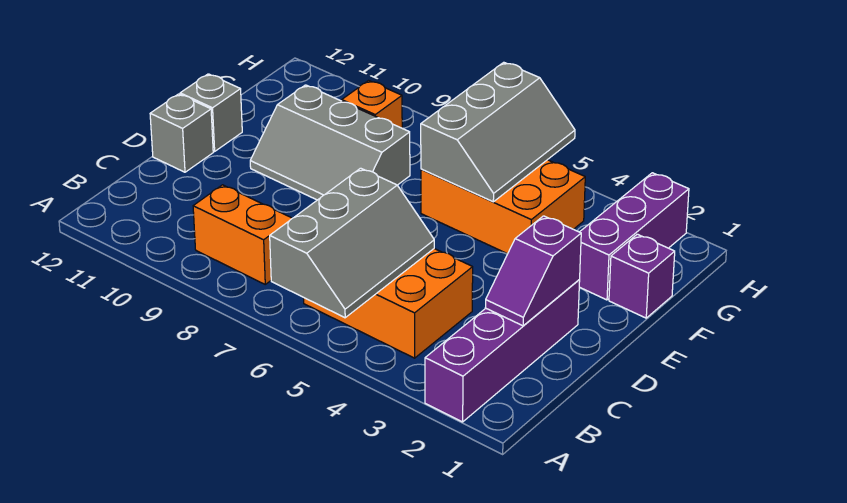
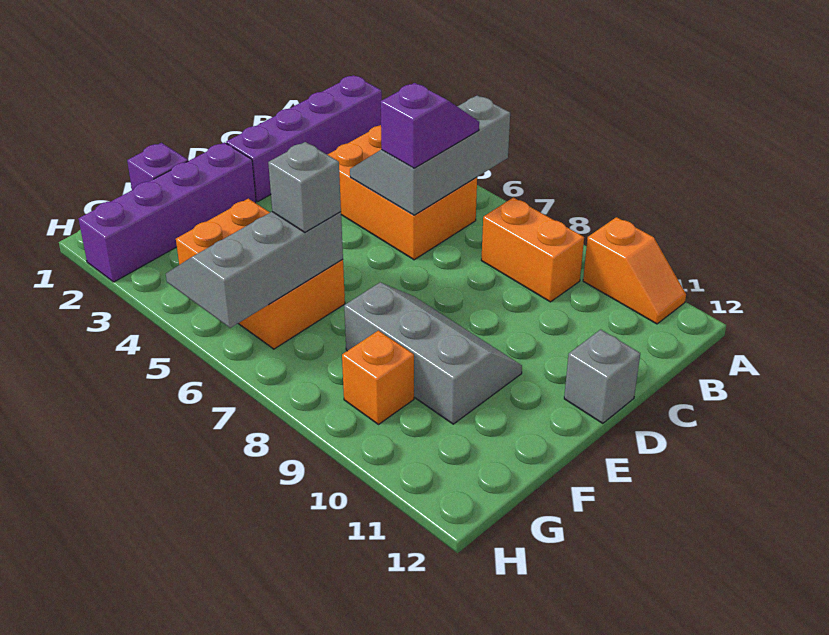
none -> orange slope A10:A11 level 1 top 10
purple slope C2:D2 level 2 top D -> purple slope B6:C6 level 3 top C
grey brick E12 level 1 -> grey brick F6 level 3
purple brick F2:H2 level 1 -> purple brick E2:H2 level 1

